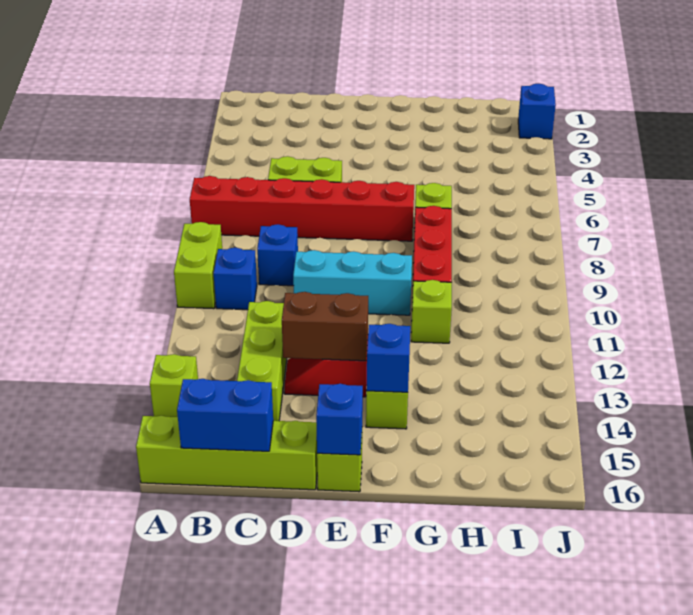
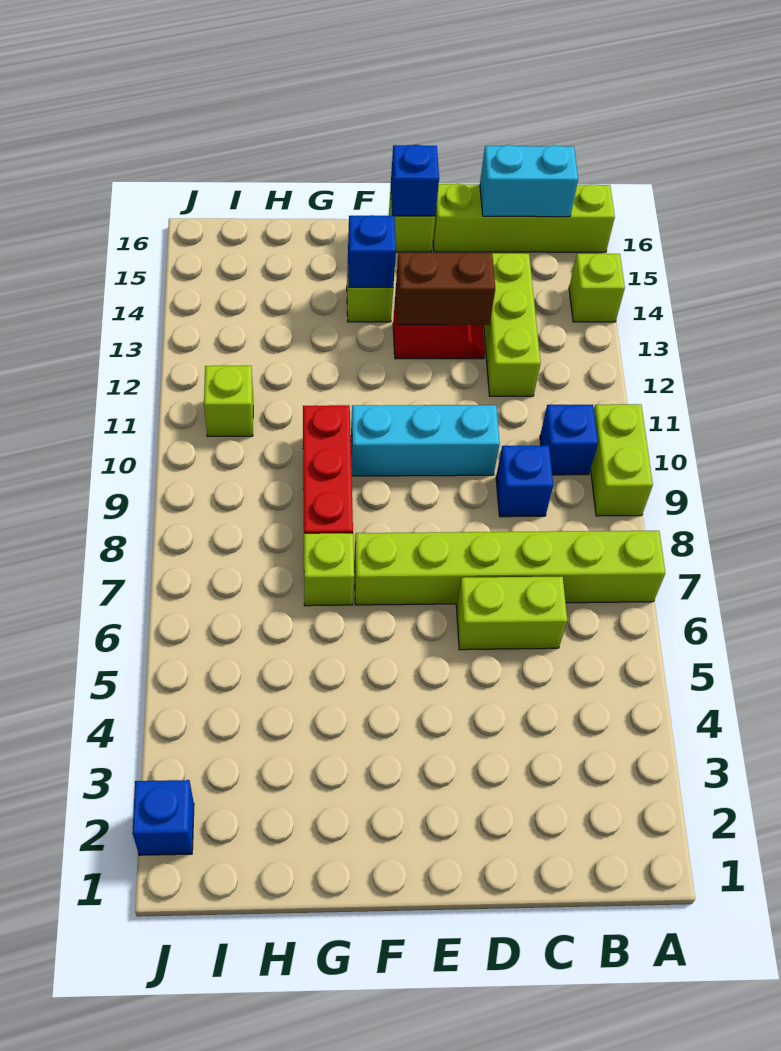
red brick A7:F7 level 1 -> lime brick A7:F7 level 1
blue brick B16:C16 level 2 -> cyan brick B16:C16 level 2
lime brick G11 level 1 -> lime brick I11 level 1

